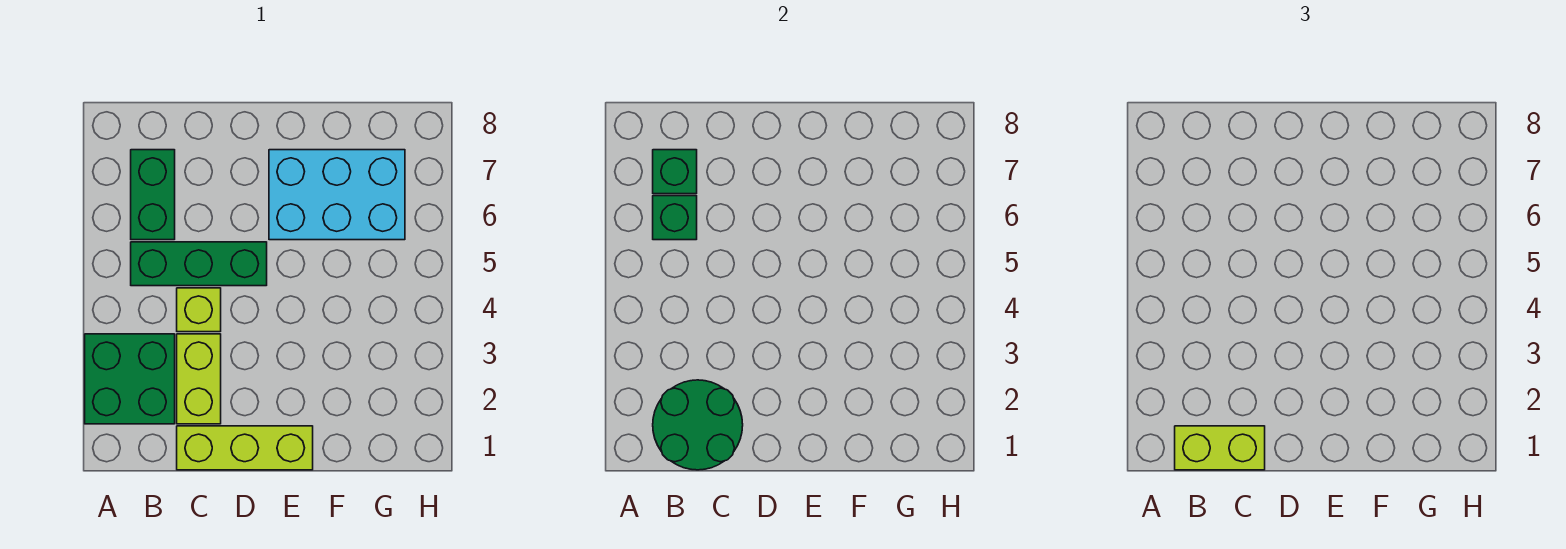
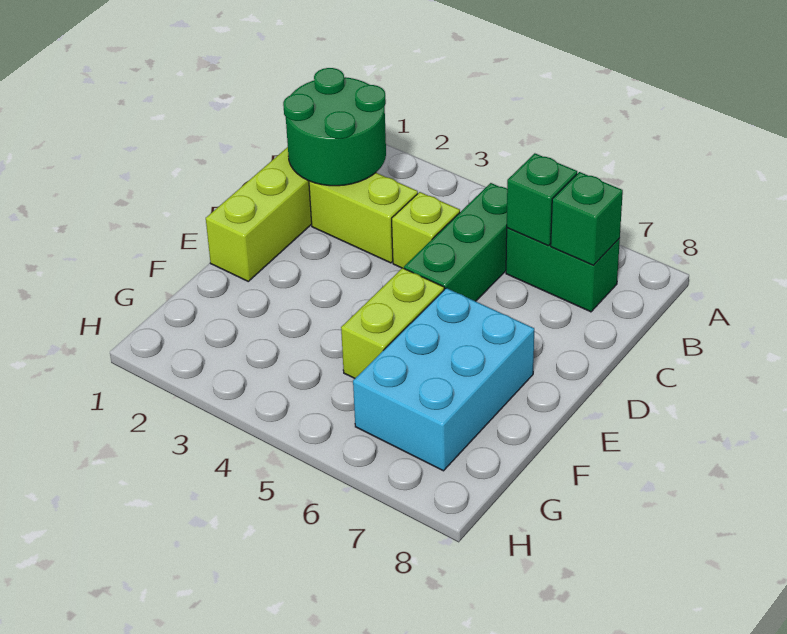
green brick A2:B3 level 1 -> none
lime brick B1:C1 level 3 -> lime brick E5:F5 level 1

